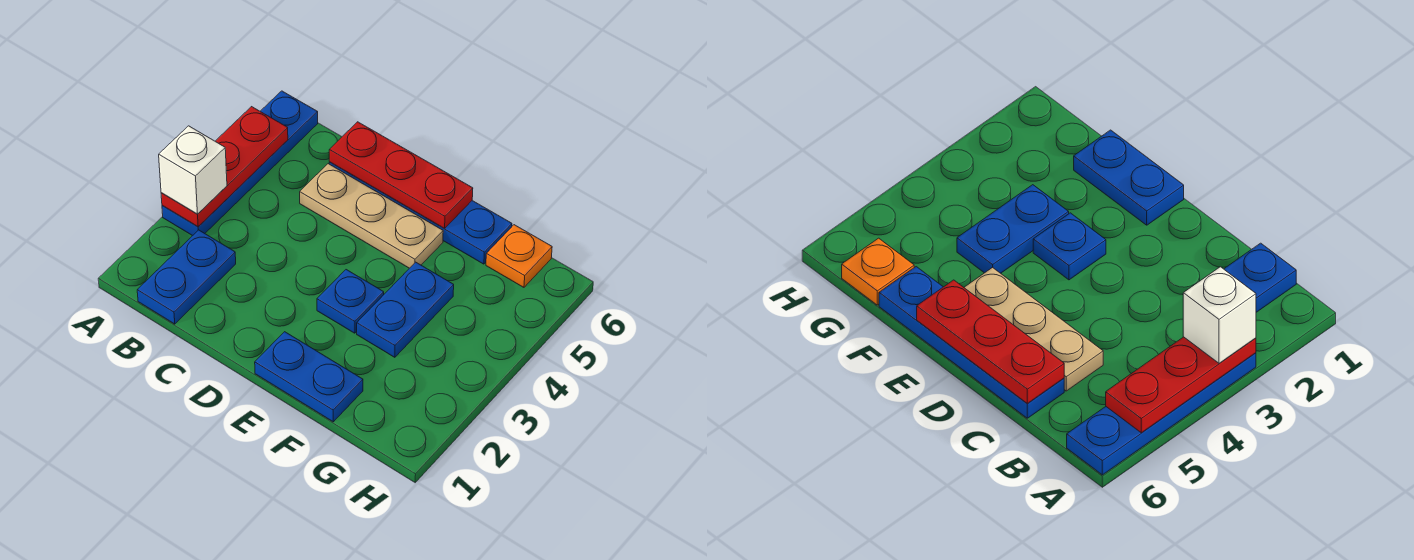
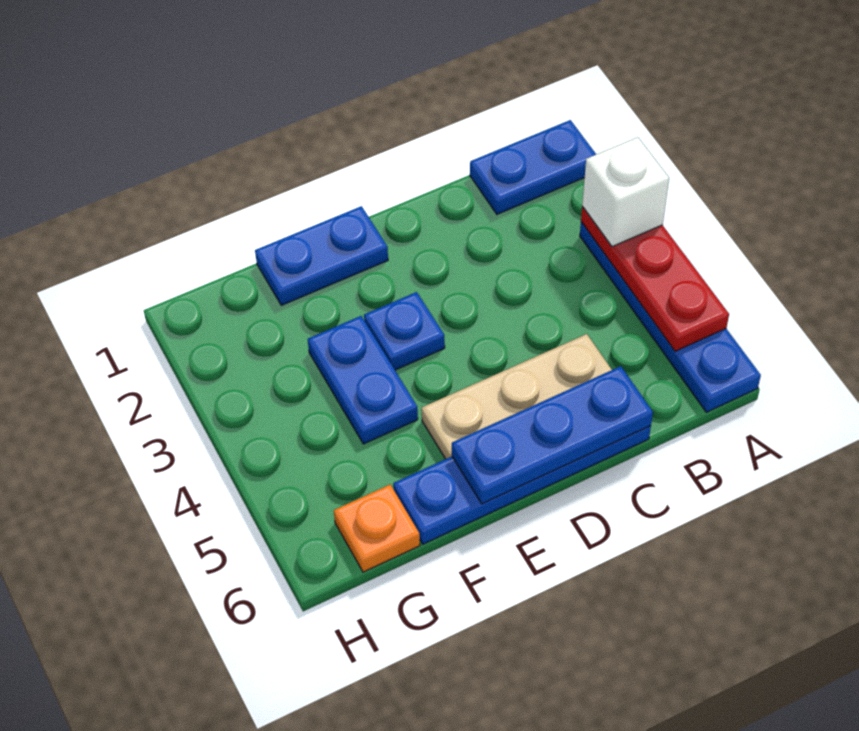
blue plate B1:B2 level 1 -> blue plate A1:B1 level 1
red plate C6:E6 level 2 -> blue plate C6:E6 level 2

